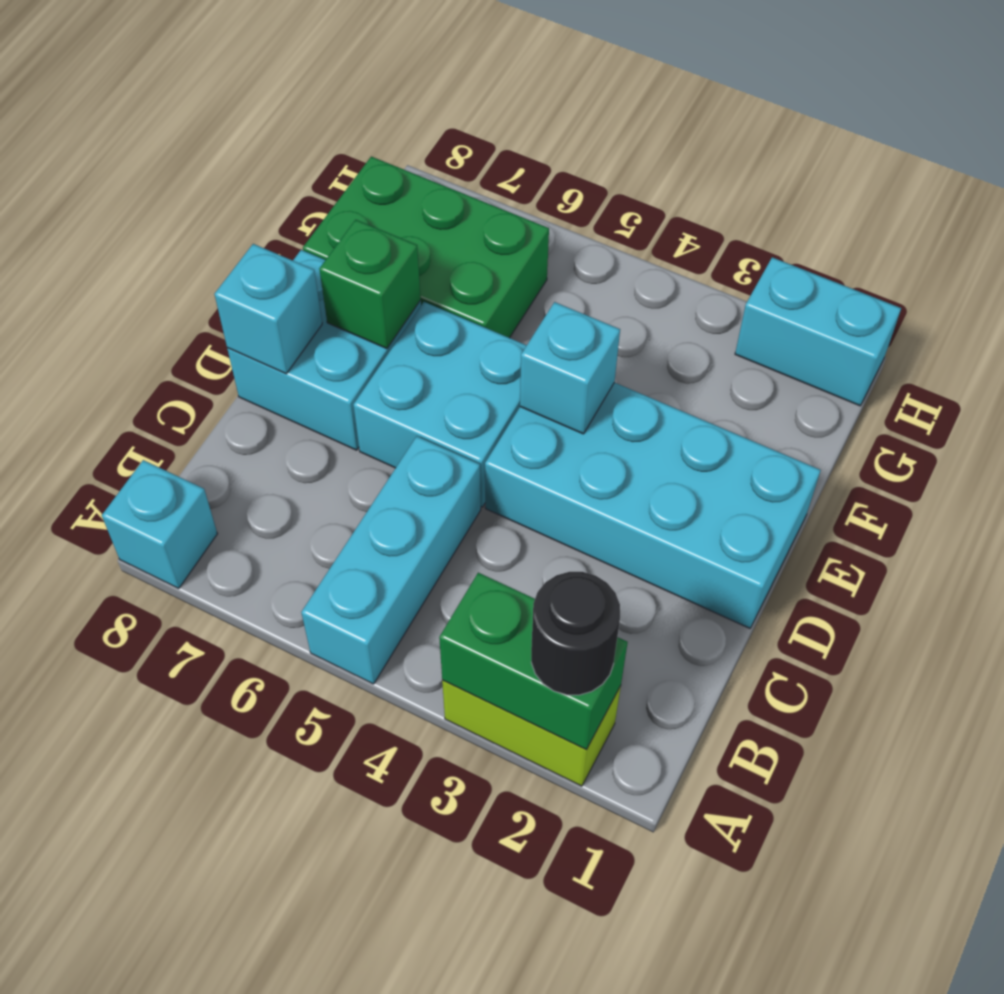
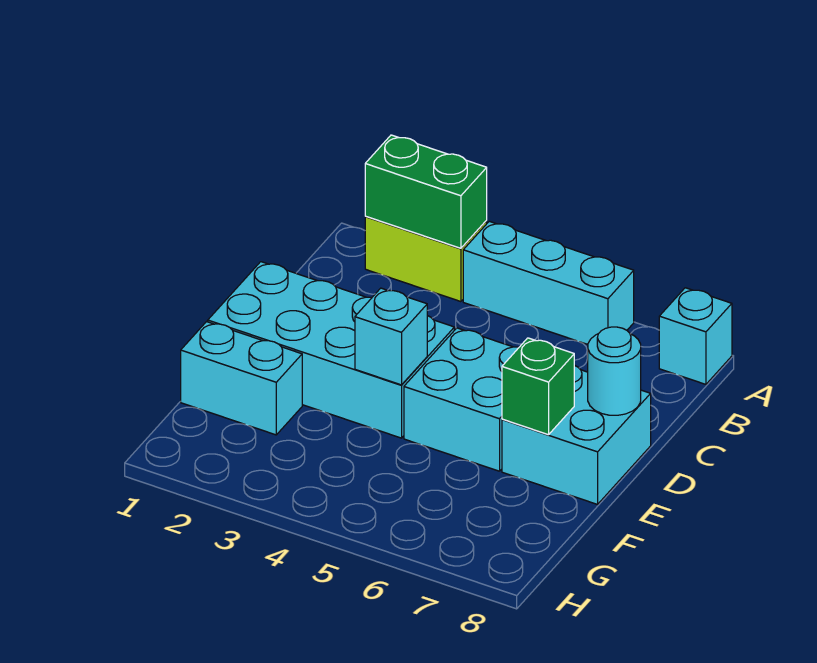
black round brick A2 level 3 -> none
cyan brick A5:C5 level 1 -> cyan brick A4:A6 level 1
cyan brick D8 level 2 -> cyan round brick D8 level 2
green brick F6:G8 level 1 -> none
cyan brick H1:H2 level 1 -> cyan brick F1:F2 level 1

